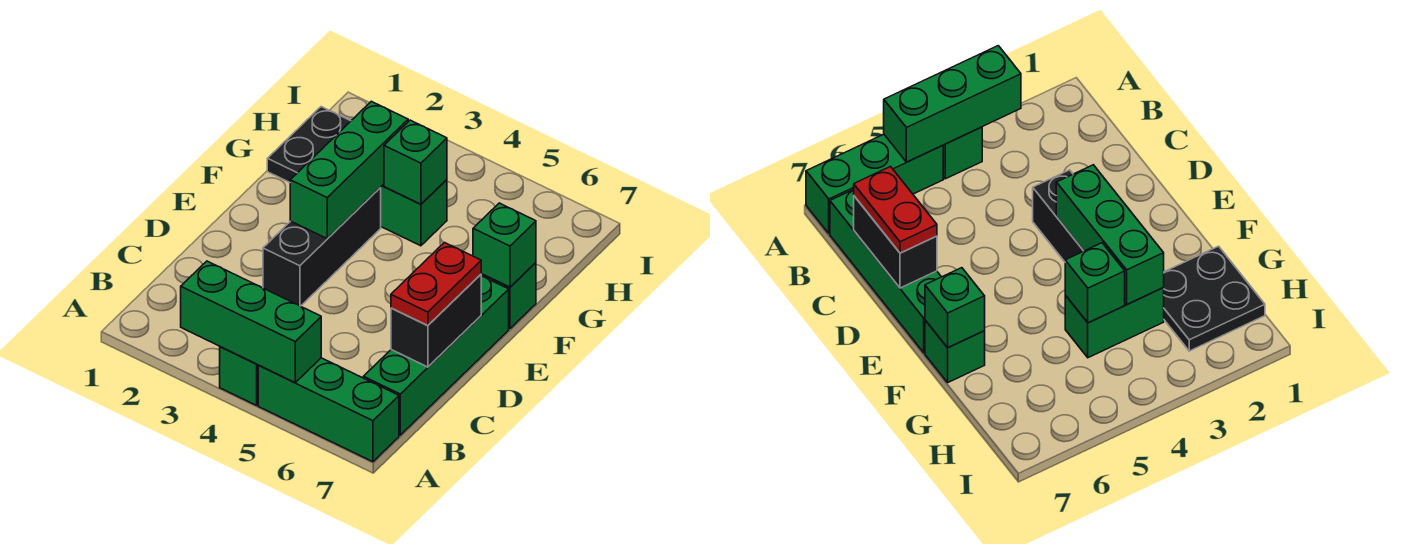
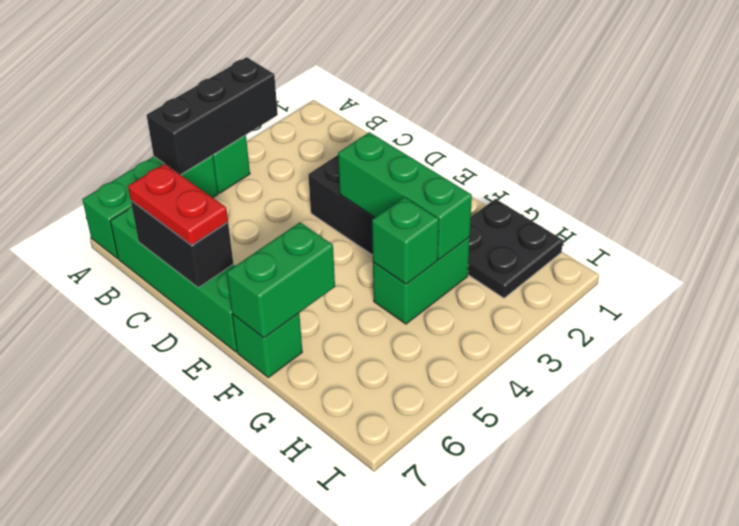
green brick A3:A5 level 2 -> black brick A3:A5 level 2
green brick F7 level 2 -> green brick F6:F7 level 2

